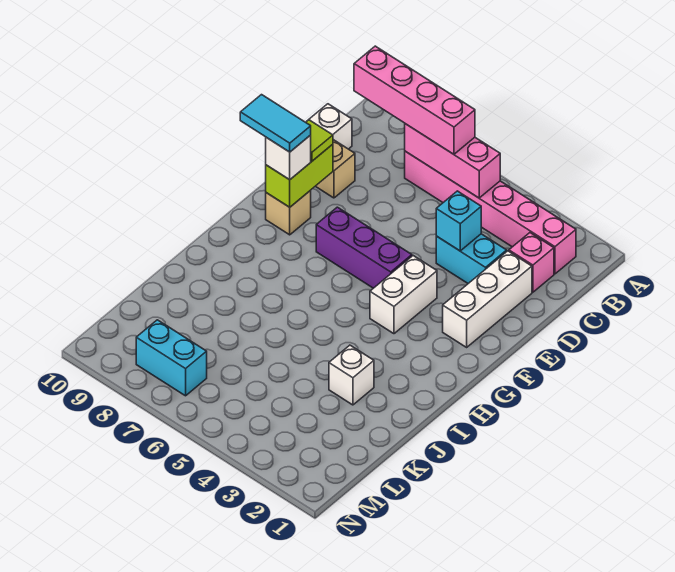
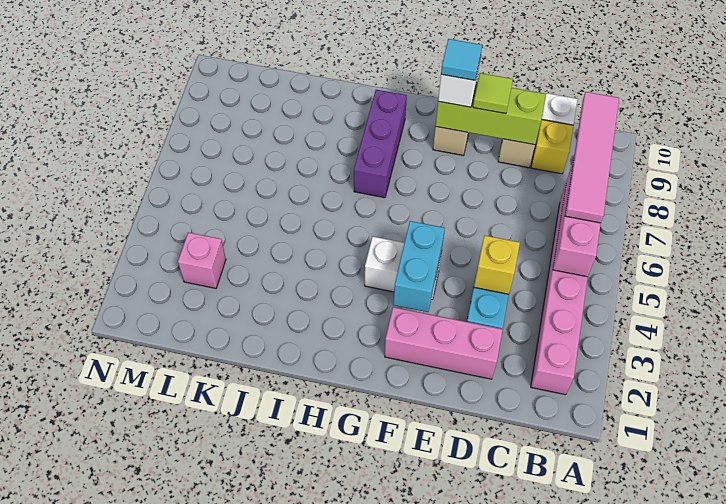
pink brick B6:B9 level 3 -> pink tile B6:B9 level 3
pink brick C2 level 1 -> pink brick L3 level 1
none -> yellow brick C9 level 1
white brick D2:F2 level 1 -> pink brick D2:F2 level 1
cyan brick D4 level 2 -> yellow brick D4 level 2
lime brick E9:F9 level 2 -> lime brick D9:F9 level 2
purple brick F5:F7 level 1 -> purple brick H7:H9 level 1
cyan tile F9:F10 level 4 -> cyan tile F9 level 4
white brick J3 level 1 -> none
cyan brick M7:M8 level 1 -> cyan brick F3:F4 level 2

